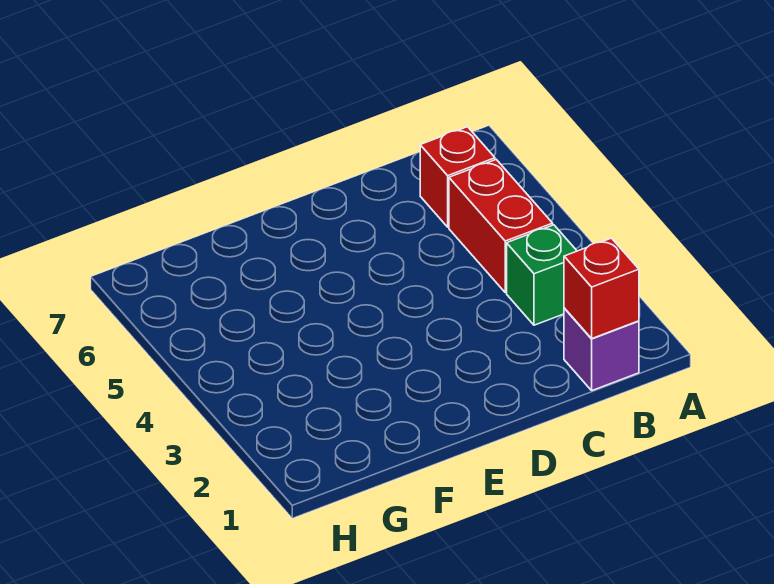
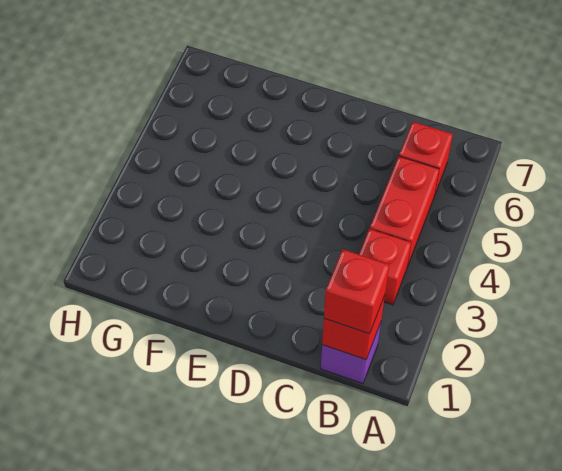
none -> red brick B1 level 3
green brick B3 level 1 -> red brick B3 level 1

